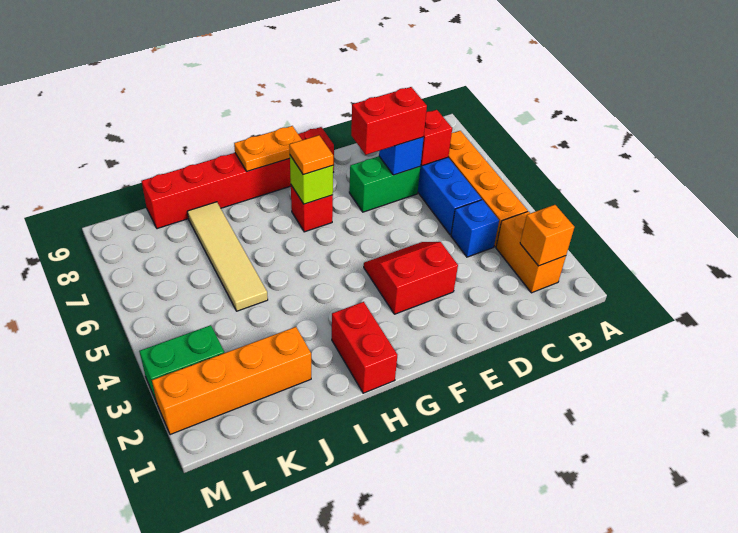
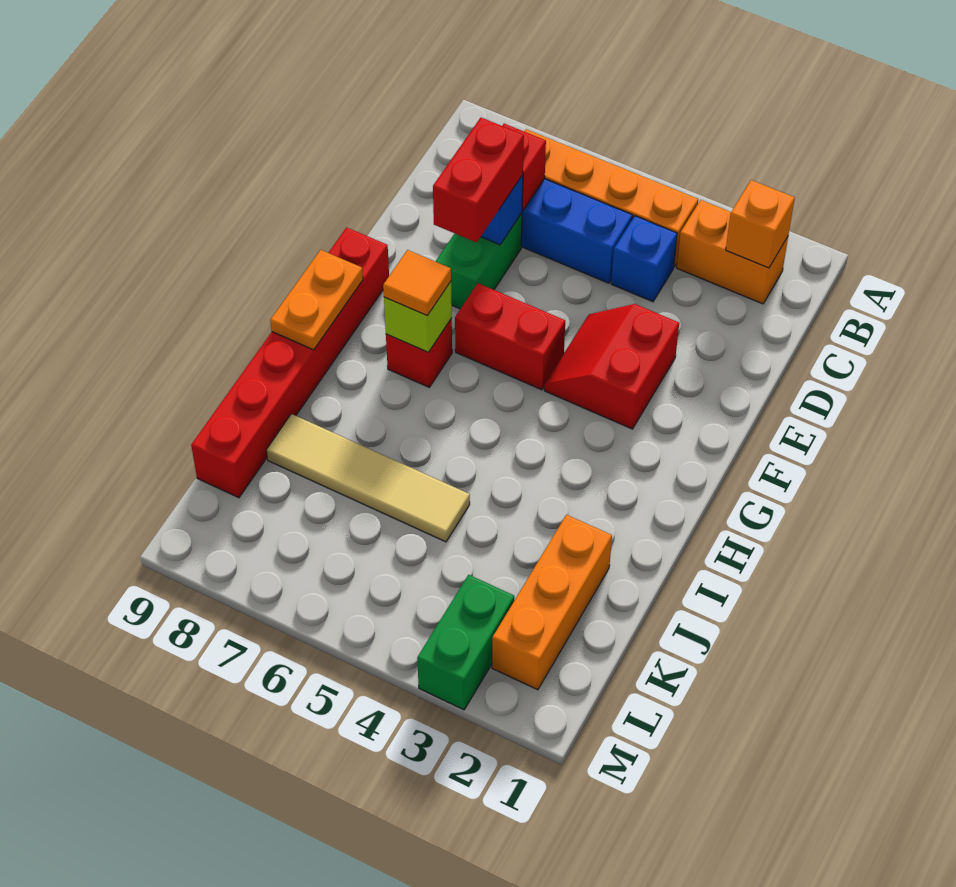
red brick H1:H2 level 1 -> red brick F5:F6 level 1
orange brick J2:M2 level 1 -> orange brick J2:L2 level 1

